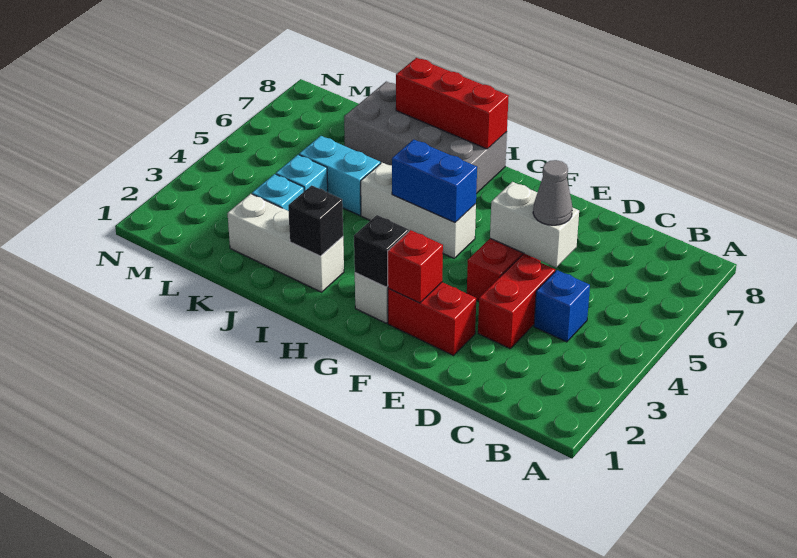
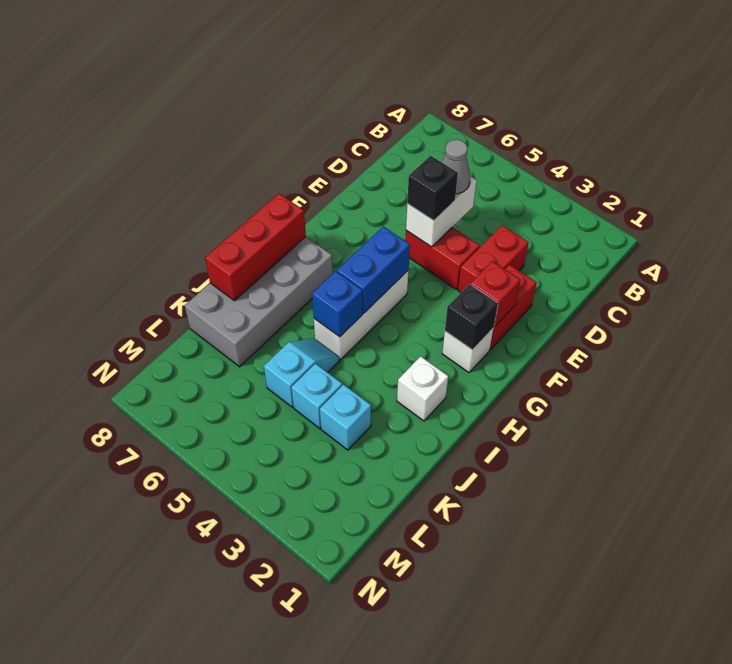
blue brick C4 level 1 -> blue brick I5 level 2
red brick D3:D4 level 1 -> red brick D3:E3 level 1
white brick I2:K2 level 1 -> white brick I2 level 1
black brick I2 level 2 -> black brick E5 level 3
cyan brick J5:K5 level 1 -> cyan slope J5:K5 level 1 top K

